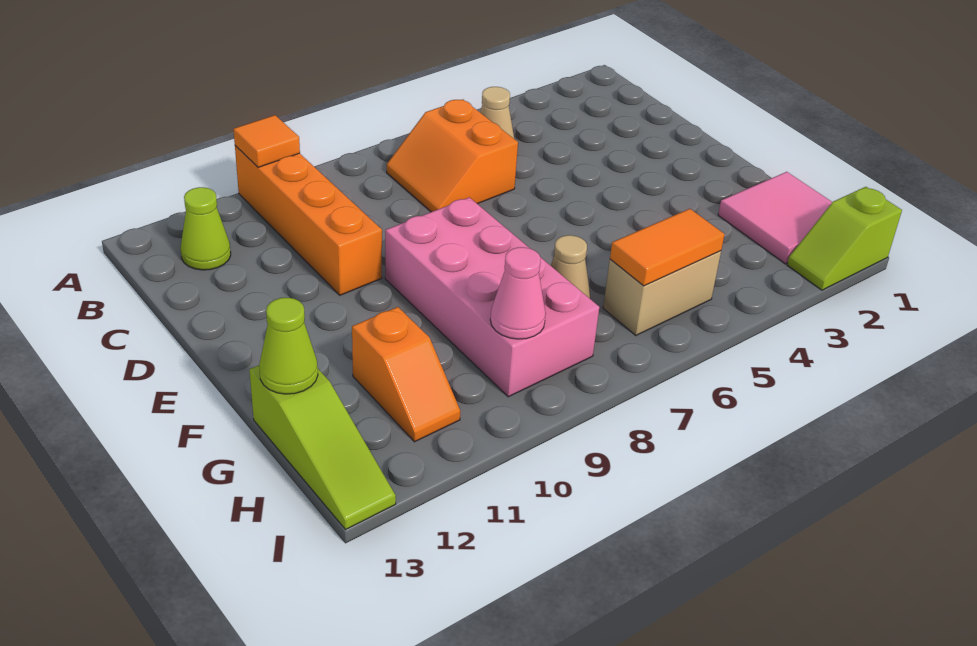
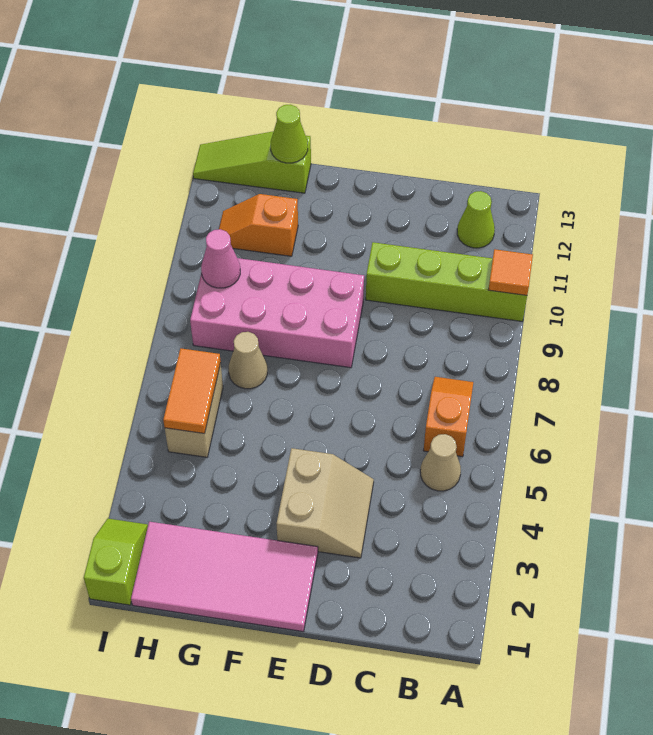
orange brick A10:D10 level 1 -> lime brick A10:D10 level 1
orange slope B6:C7 level 1 top 6 -> orange slope B6:B7 level 1 top 6
none -> tan slope D3:E4 level 1 top E
pink tile G1:H2 level 1 -> pink tile E1:H2 level 1

